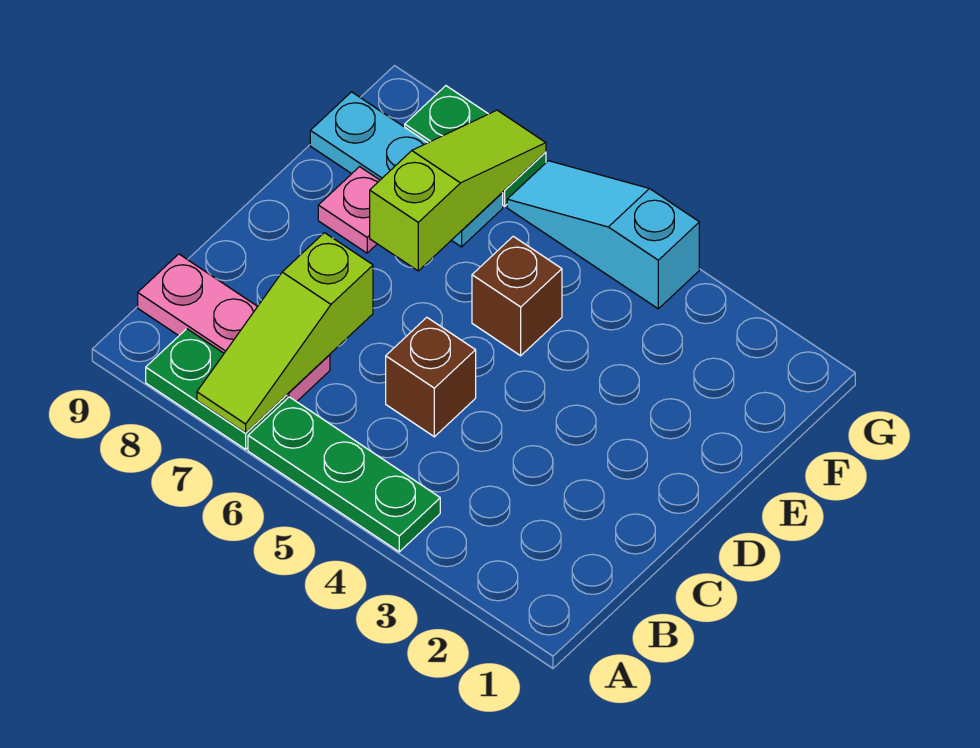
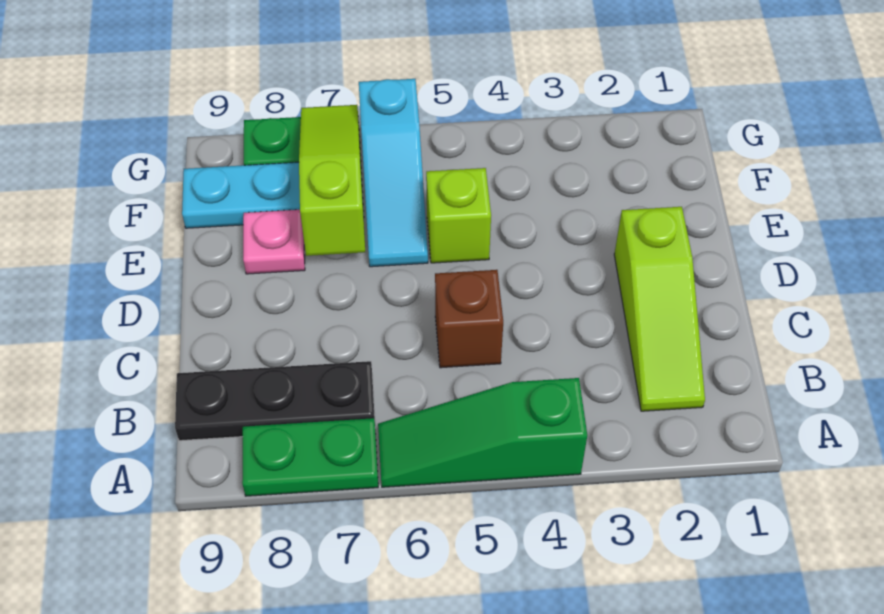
green plate A4:A6 level 1 -> green slope A4:A6 level 1 top 4
lime slope A7:C7 level 2 top C -> lime slope B2:D2 level 1 top D
pink plate B7:B9 level 1 -> black plate B7:B9 level 1
brown brick E5 level 1 -> lime brick E5 level 1
cyan slope G4:G6 level 1 top 4 -> cyan slope E6:G6 level 1 top G

